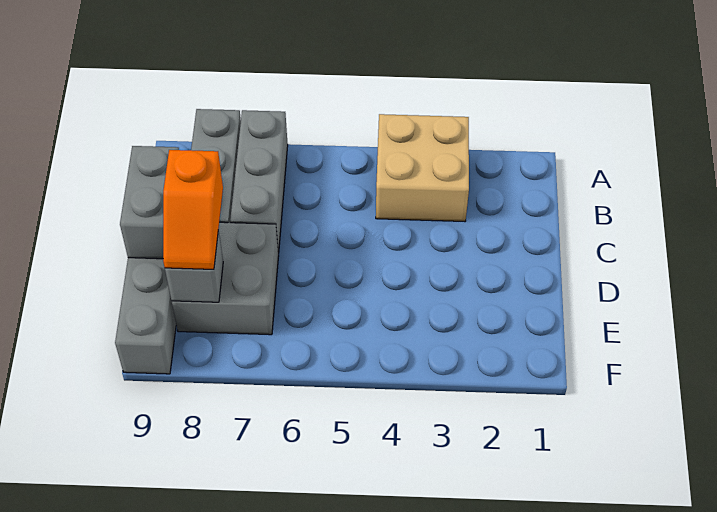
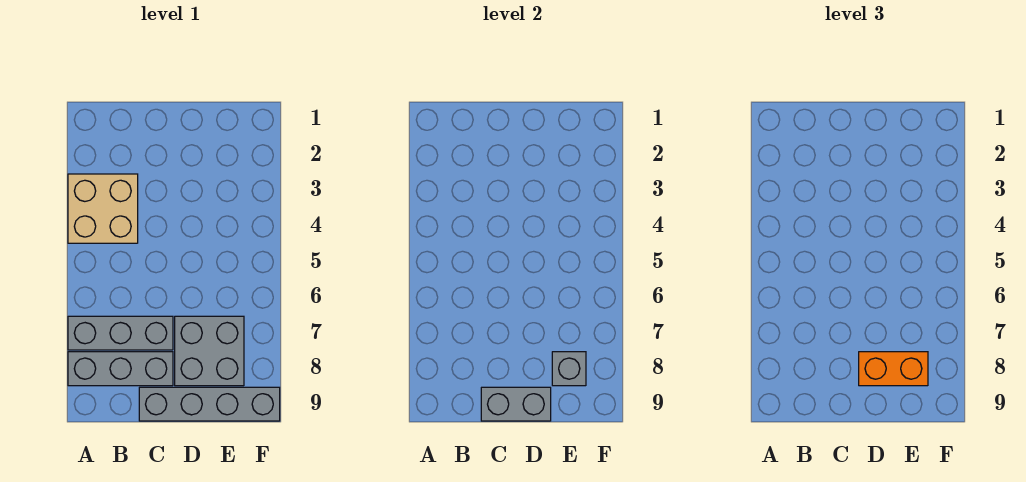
orange slope D8:E8 level 3 top D -> orange brick D8:E8 level 3

